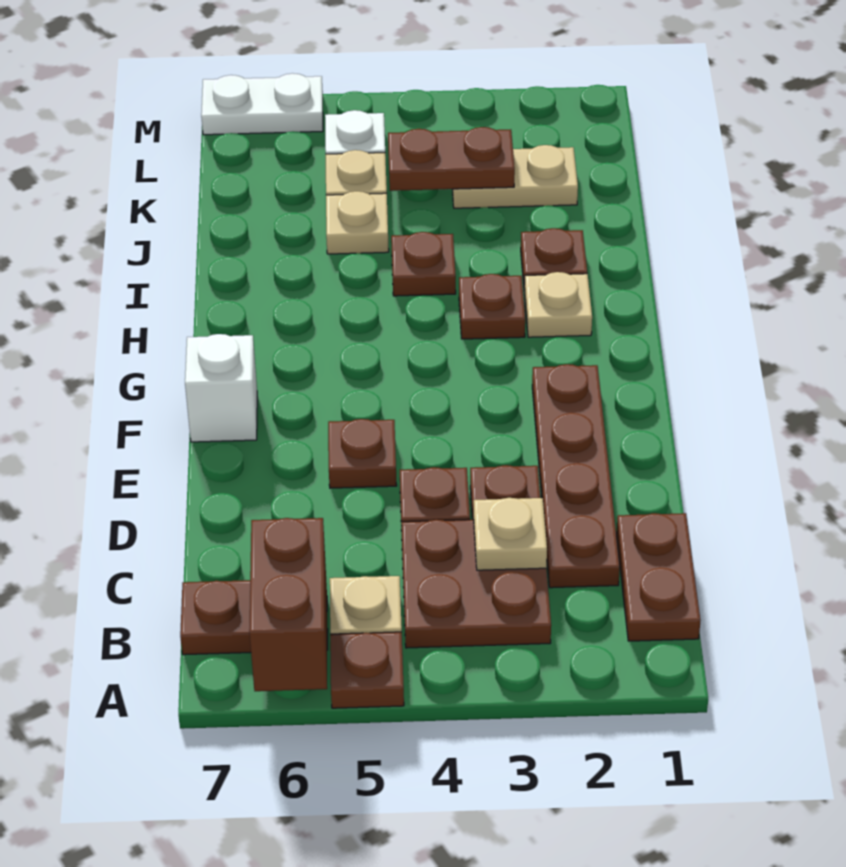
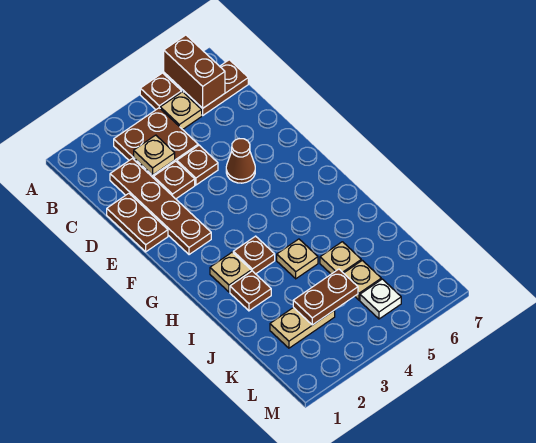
brown plate B1:C1 level 1 -> brown plate D1:E1 level 1
brown plate E5 level 1 -> brown cone E5 level 1
white brick F7 level 1 -> none
brown plate I4 level 1 -> tan plate I4 level 1
white plate M6:M7 level 1 -> none

